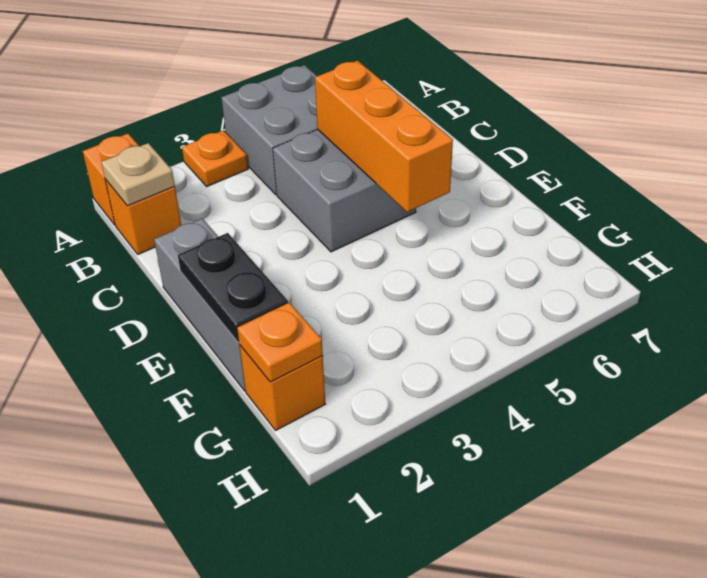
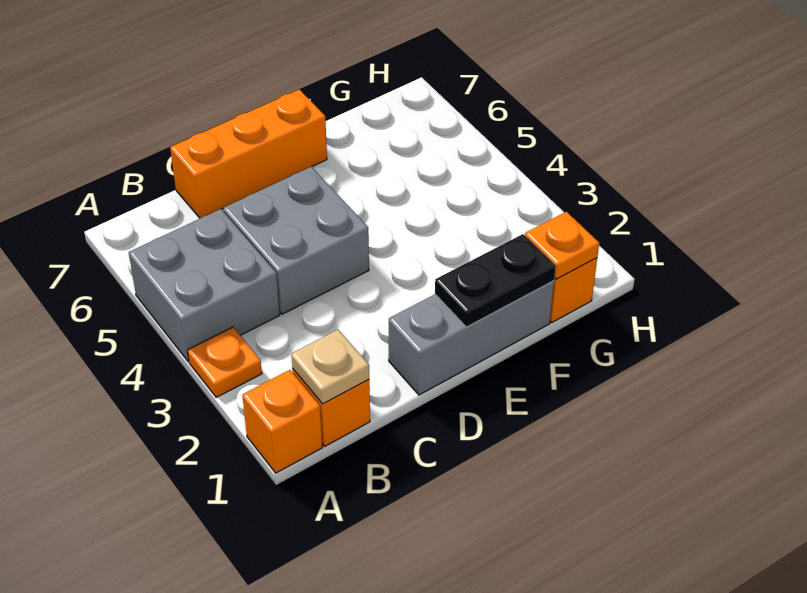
orange brick C5:E5 level 2 -> orange brick C7:E7 level 1

